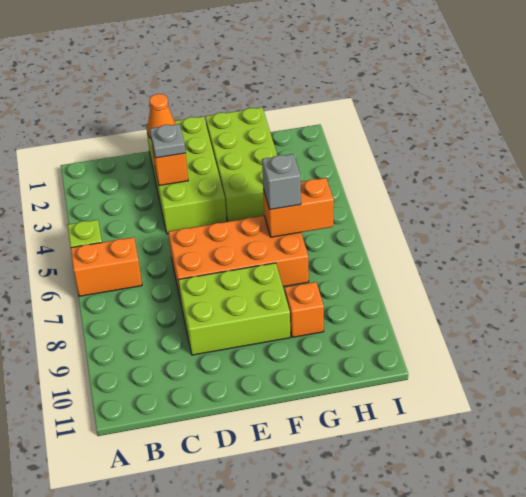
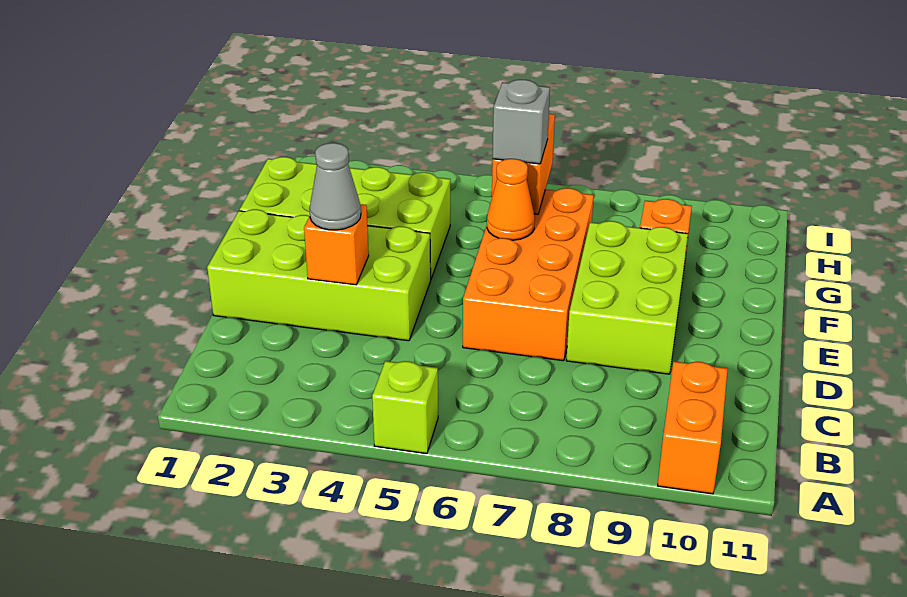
orange brick A6:B6 level 1 -> orange brick A10:B10 level 1
orange cone D1 level 2 -> orange cone F6 level 2
grey plate D3 level 3 -> grey cone D3 level 3

